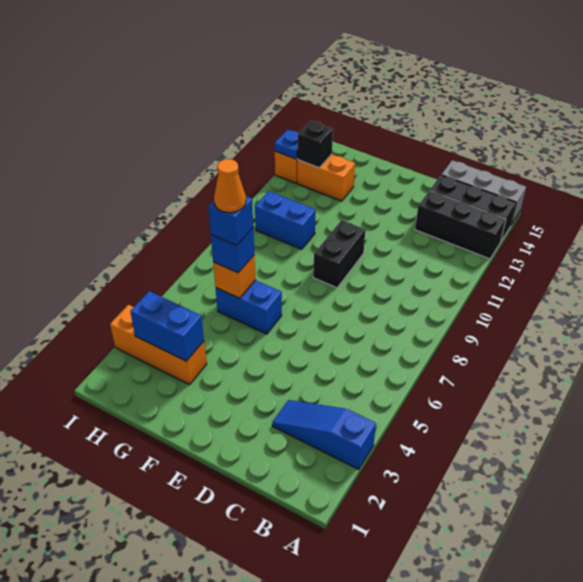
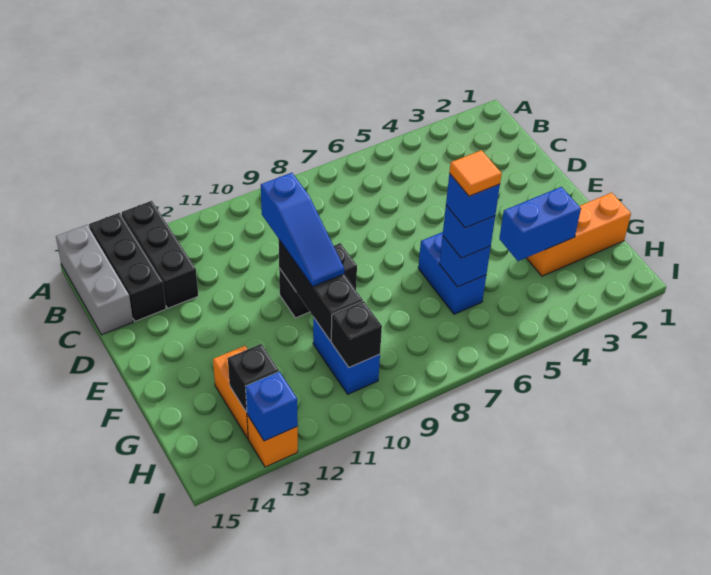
blue slope A3:C3 level 1 top A -> blue slope D10:F10 level 3 top D
none -> black brick E10:G10 level 2
orange brick G3:I3 level 1 -> orange brick G1:G3 level 1
blue brick G3:H3 level 2 -> blue brick G3:G4 level 2
orange brick G6 level 2 -> blue brick G6 level 2
orange cone G6 level 5 -> orange tile G6 level 5
none -> black brick H10 level 2
blue plate I13 level 2 -> blue brick I13 level 2

